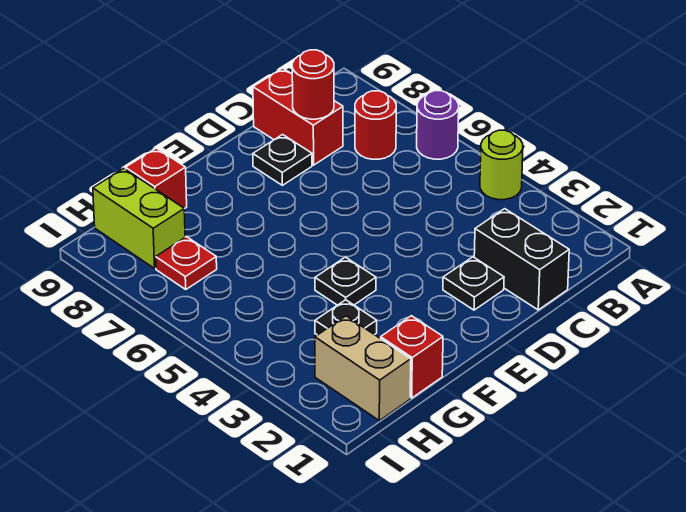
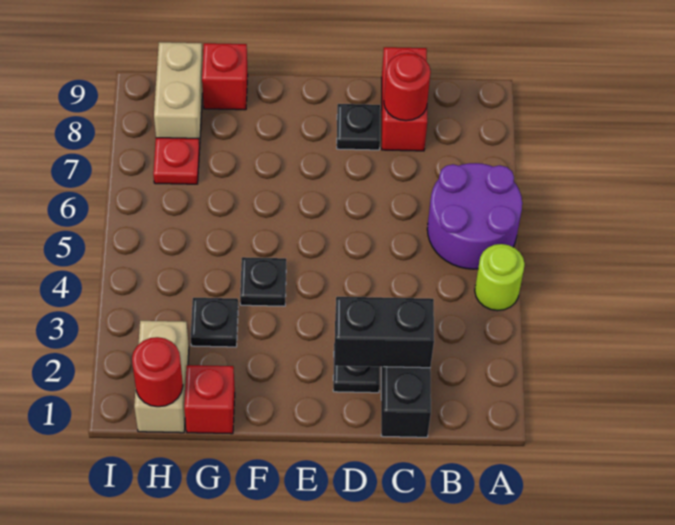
purple round brick A6 level 1 -> purple round brick A5:B6 level 1
red round brick B7 level 1 -> red round brick H1 level 2
none -> black brick C2:D2 level 2
lime brick H8:H9 level 1 -> tan brick H8:H9 level 1

